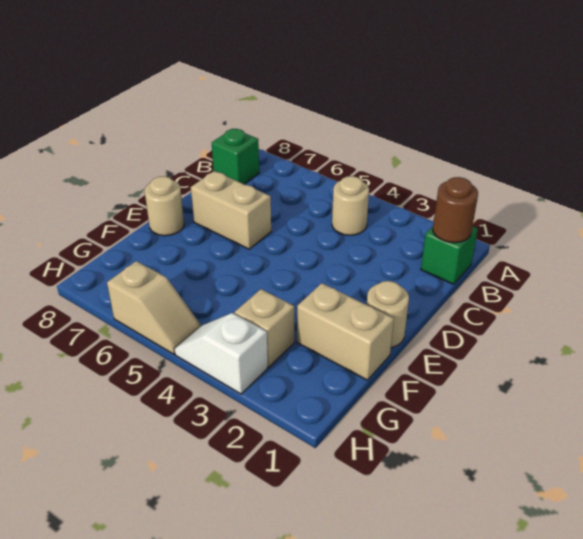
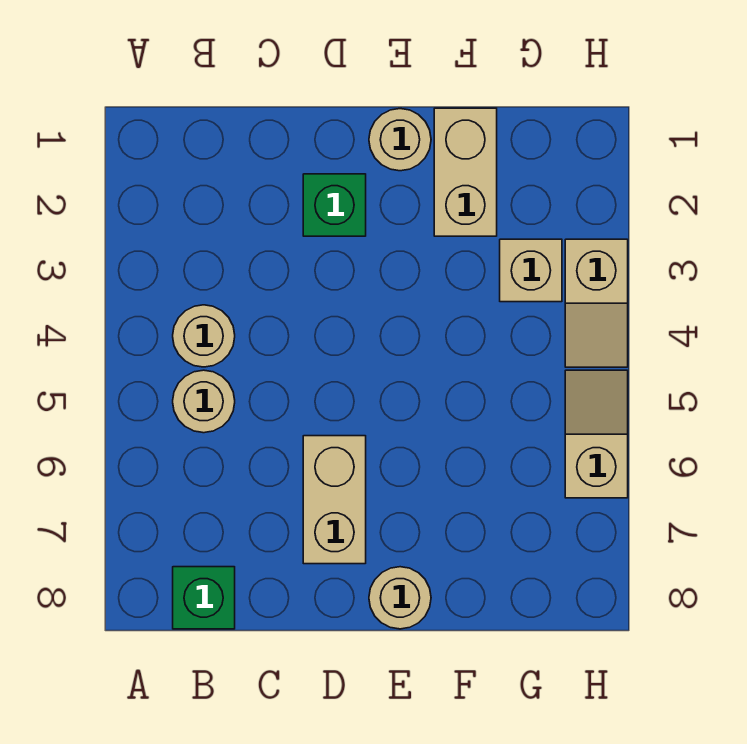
green brick B1 level 1 -> green brick D2 level 1
brown round brick B1 level 2 -> none
none -> tan round brick B5 level 1
white slope H3:H4 level 1 top 3 -> tan slope H3:H4 level 1 top 3

